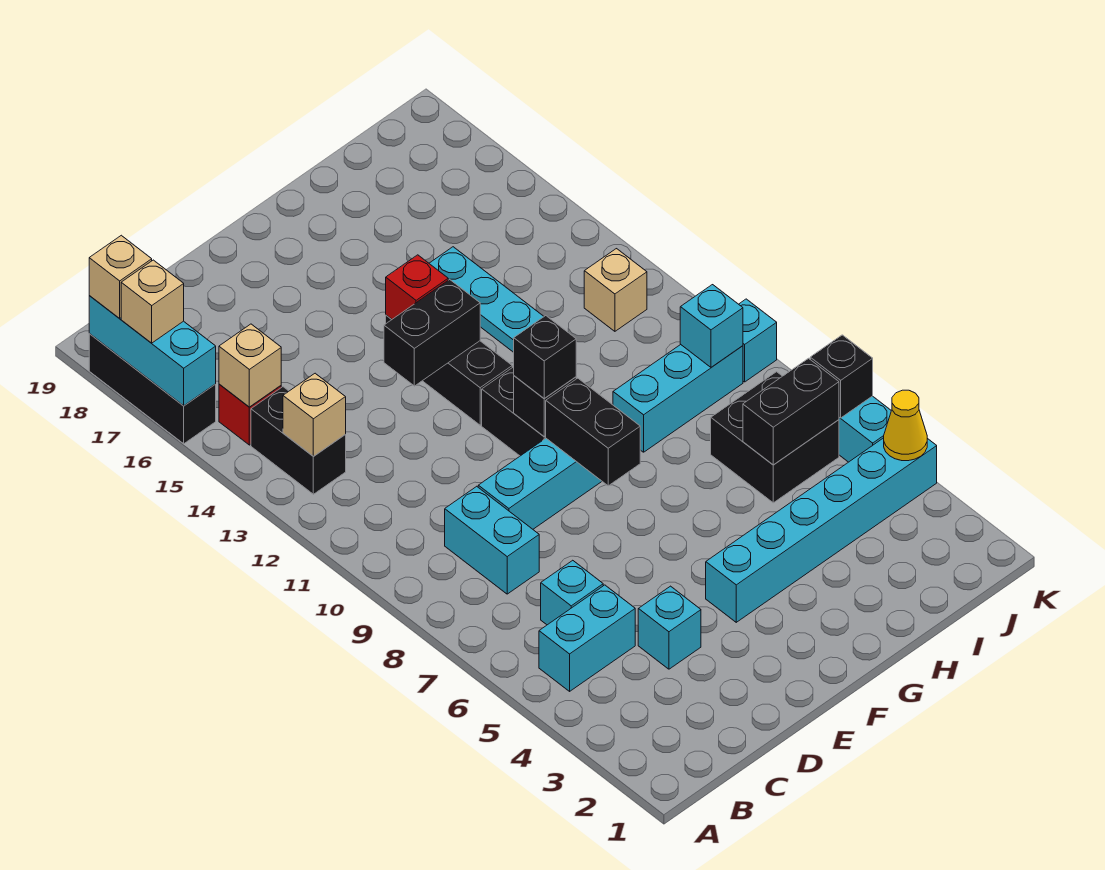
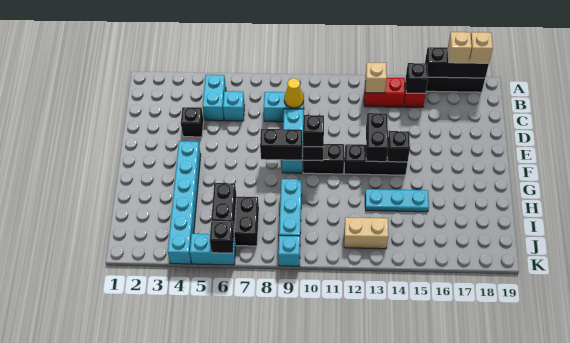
cyan brick A16:A18 level 2 -> black brick A16:A18 level 2
black brick B13:B14 level 1 -> red brick B13:B14 level 1
tan brick B15 level 2 -> black brick B15 level 2
cyan brick D4 level 1 -> black brick D4 level 1
red brick F14 level 2 -> black brick F14 level 2
cyan brick J9 level 2 -> none
tan brick J12 level 1 -> tan brick J12:J13 level 1
yellow cone K4 level 2 -> yellow cone C9 level 2

